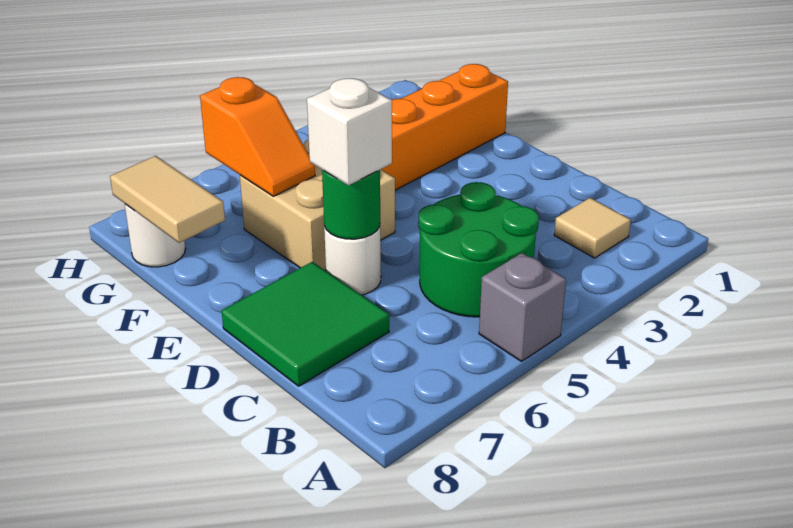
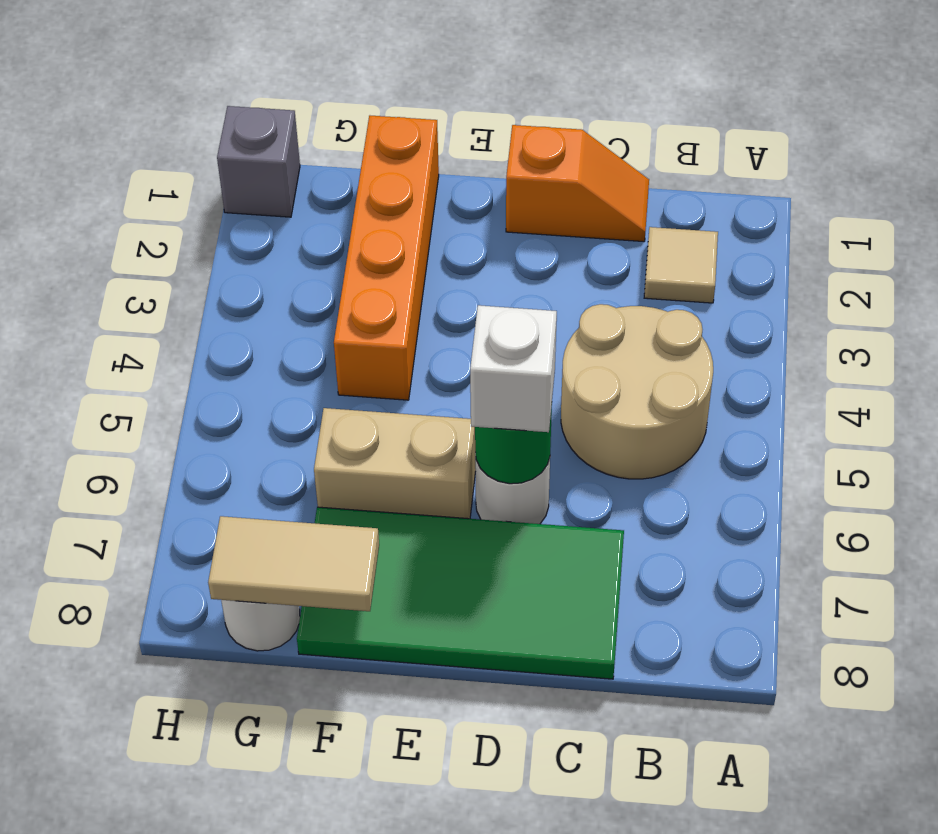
grey brick A5 level 1 -> grey brick H1 level 1
green round brick B4:C5 level 1 -> tan round brick B4:C5 level 1
green tile C7:D8 level 1 -> green tile C7:F8 level 1
tan brick E5:F6 level 1 -> tan brick E6:F6 level 1
orange slope F6:G6 level 2 top G -> orange slope C1:D1 level 1 top D

